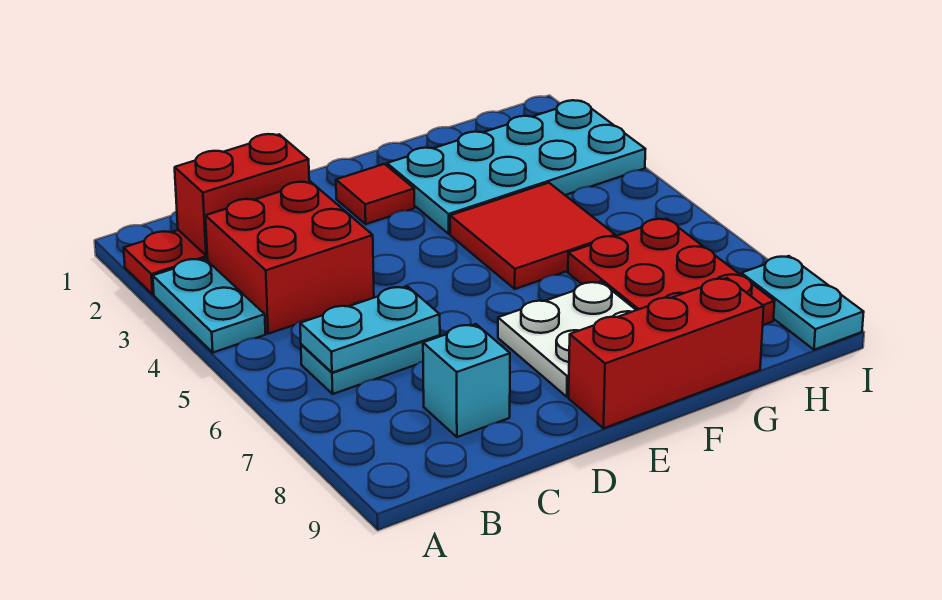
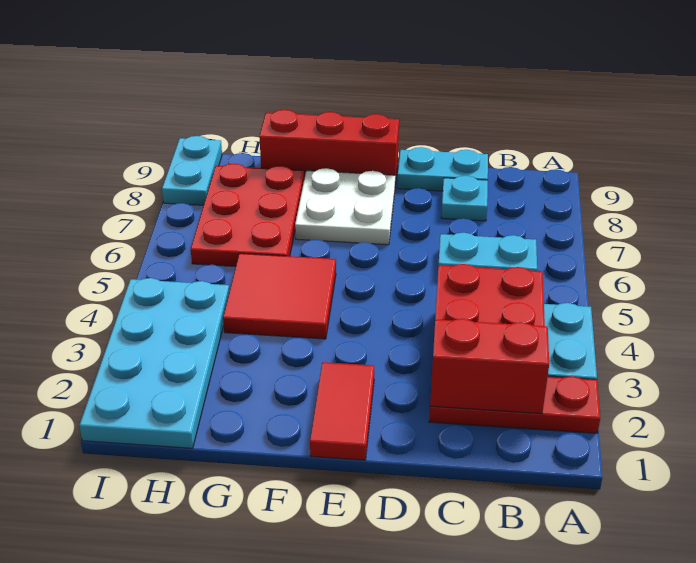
cyan plate B6:C6 level 2 -> cyan plate C9:D9 level 1
cyan brick C8 level 1 -> cyan plate C8 level 1
red tile E2 level 1 -> red tile E1:E2 level 1
cyan plate F2:I3 level 1 -> cyan plate H1:I4 level 1

